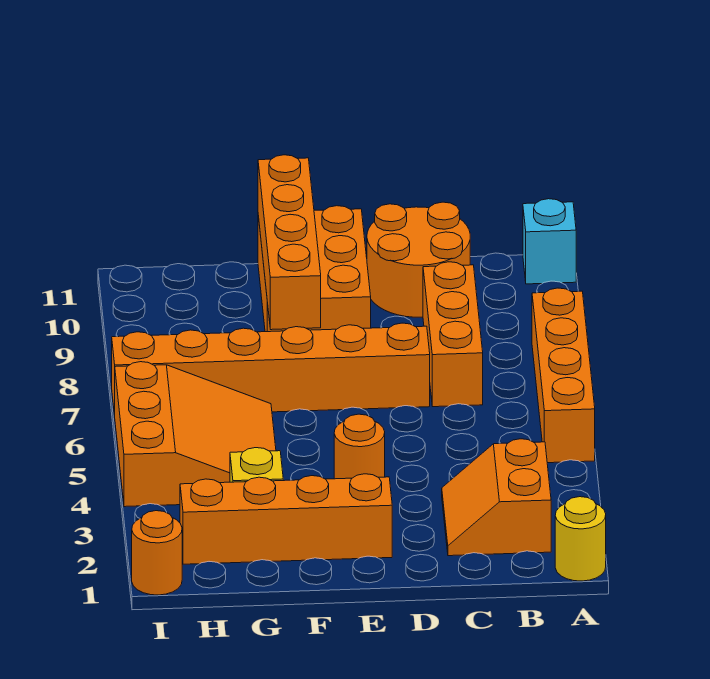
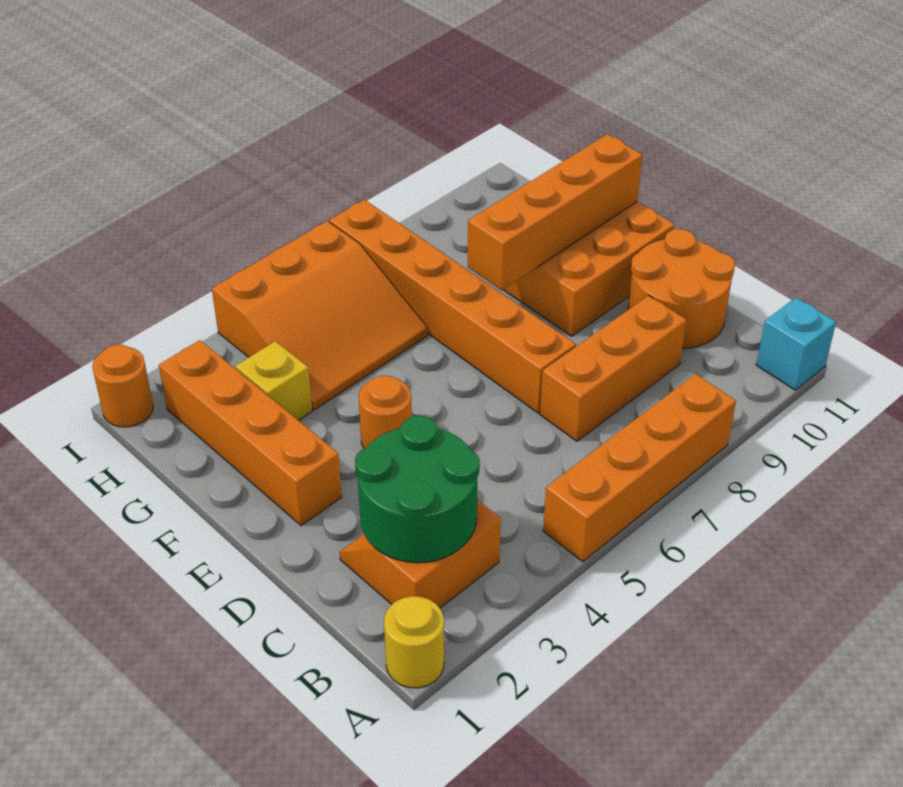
none -> green round brick B2:C3 level 2

